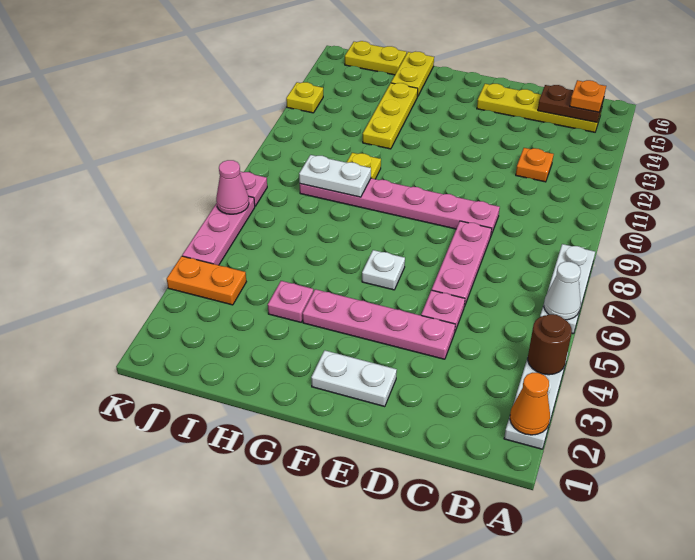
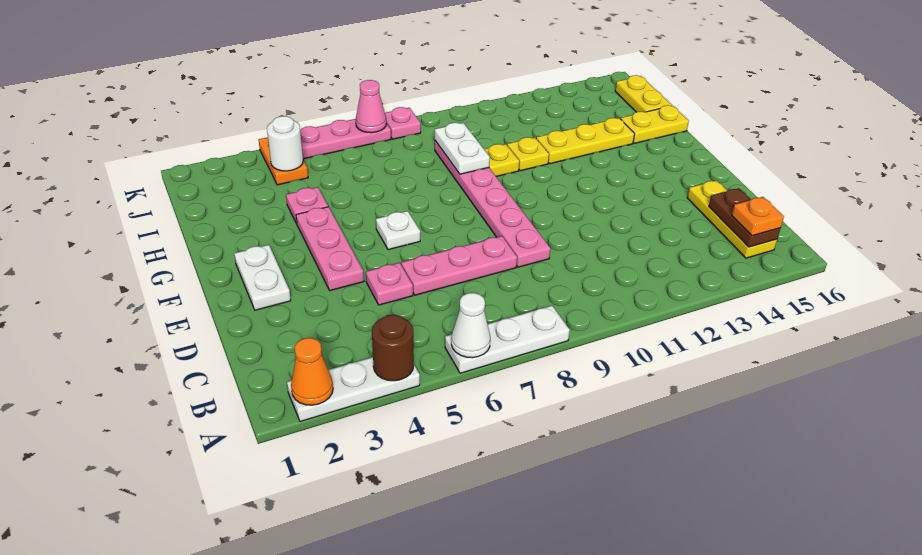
yellow plate B15:E15 level 1 -> yellow plate B15:D15 level 1
orange plate C12 level 1 -> none
pink plate D4:G4 level 1 -> pink plate E4:G4 level 1
none -> white round brick J4 level 2
yellow plate K13 level 1 -> yellow plate H11 level 1

